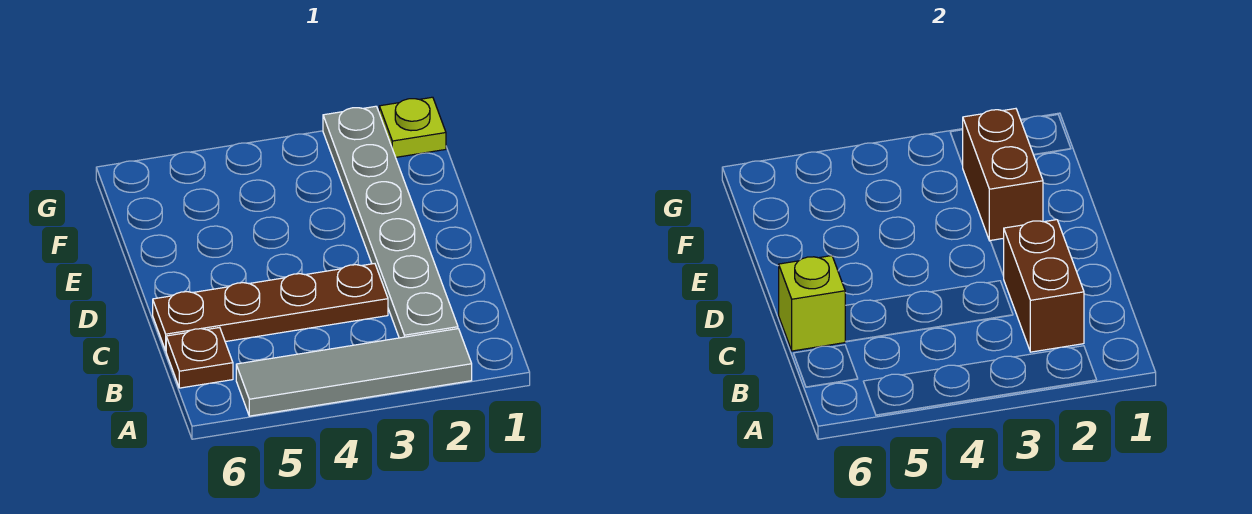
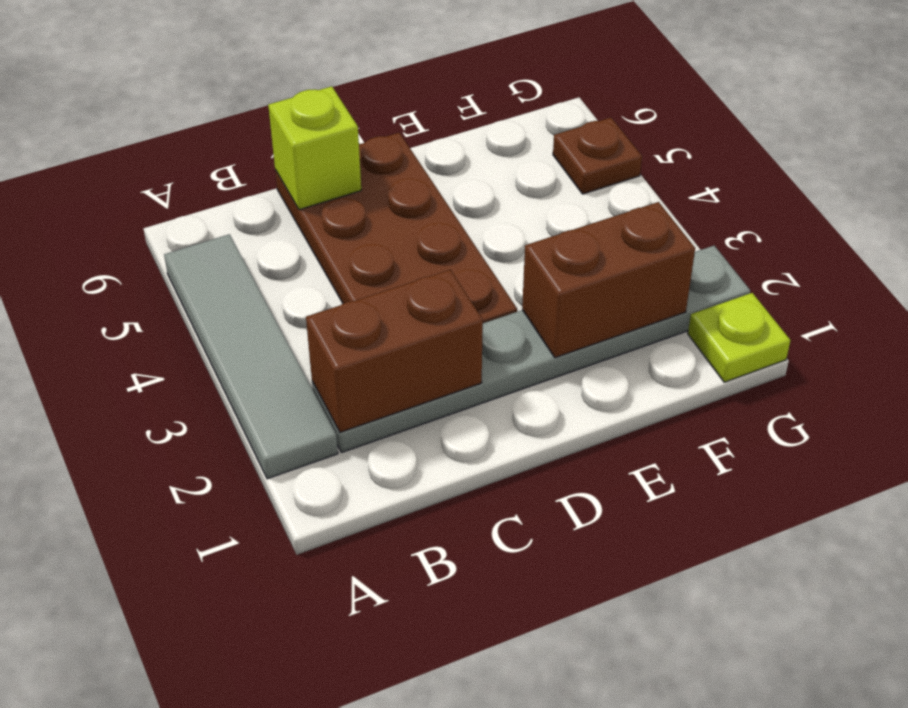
brown plate B6 level 1 -> brown plate G5 level 1
brown plate C3:C6 level 1 -> brown plate C3:D6 level 1

